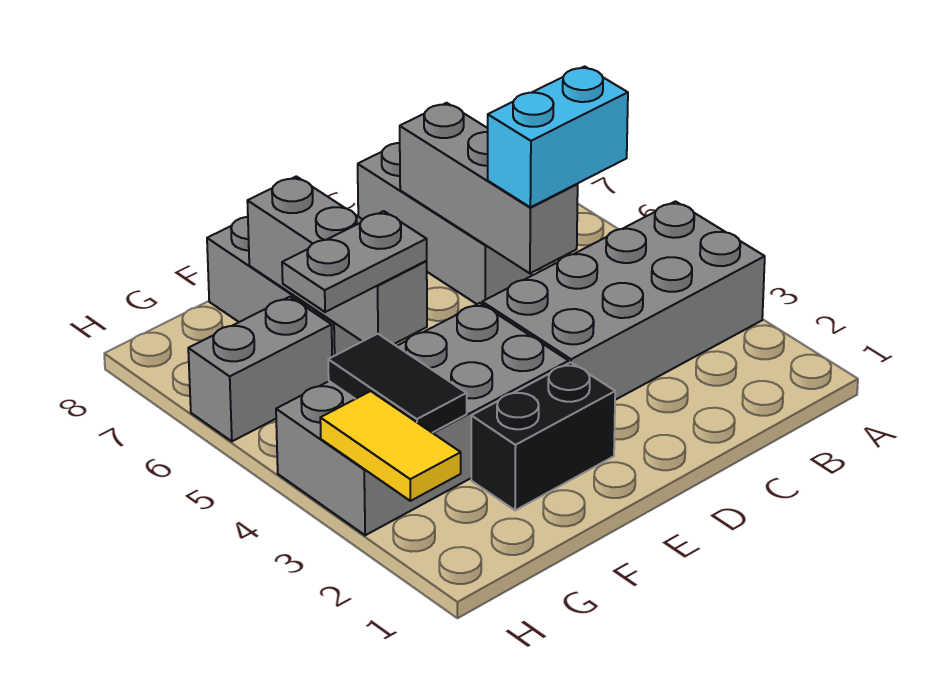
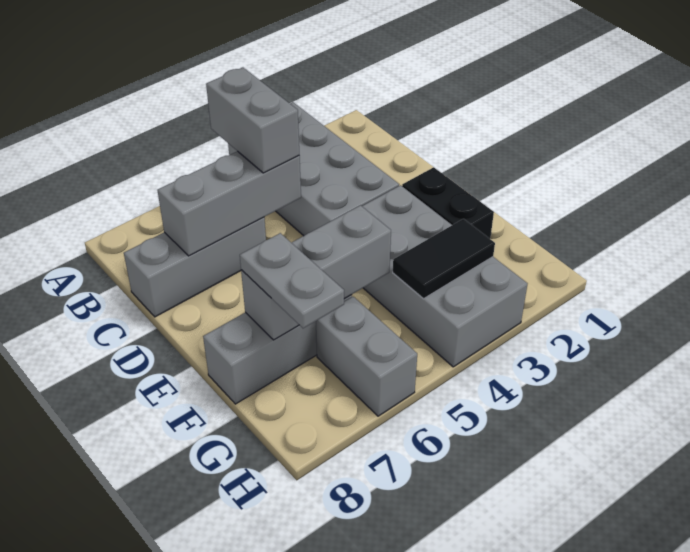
cyan brick B5:C5 level 3 -> grey brick B5:C5 level 3
grey plate F5:G5 level 3 -> grey plate F7:G7 level 3
yellow tile H2:H3 level 2 -> none

